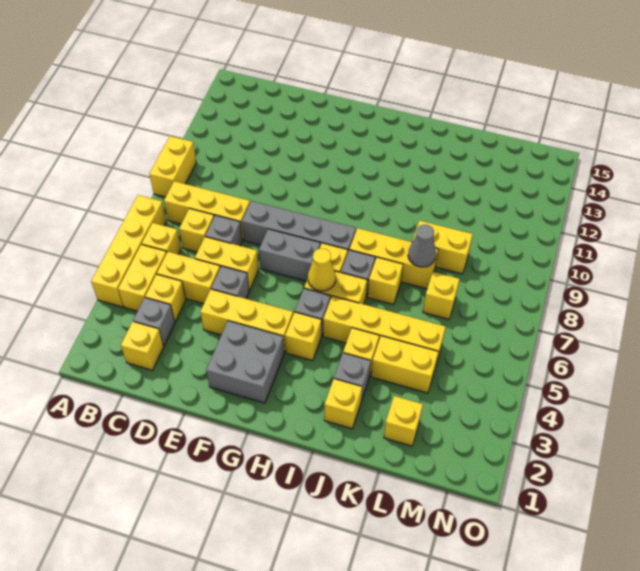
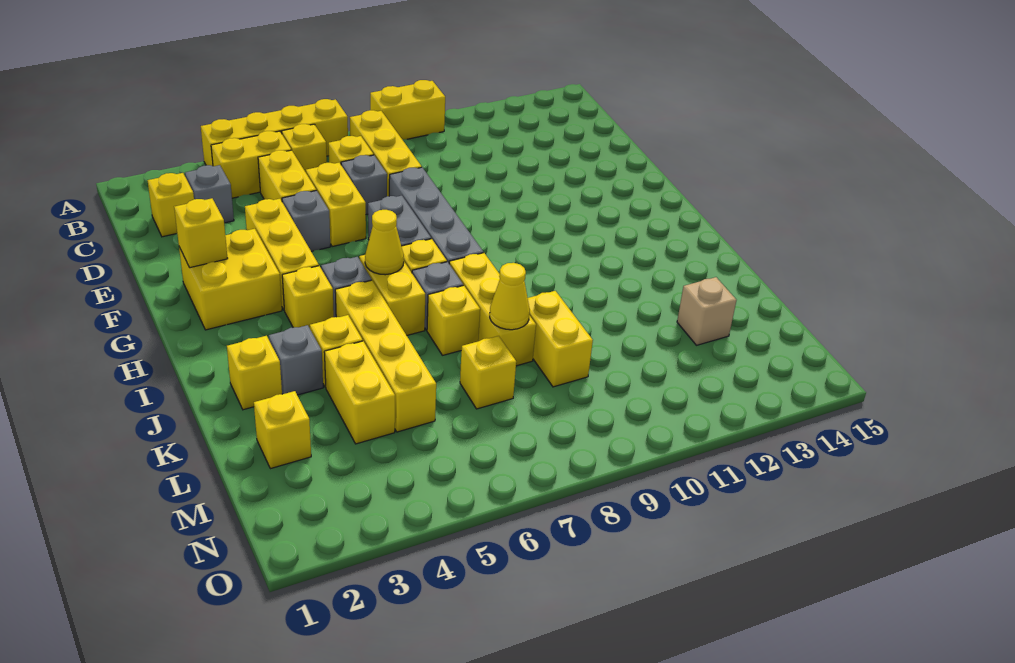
yellow brick C4 level 1 -> yellow brick F2 level 2
grey brick F2:G3 level 1 -> yellow brick F2:G3 level 1
grey cone K8 level 2 -> yellow cone K8 level 2
none -> tan brick L13 level 1

